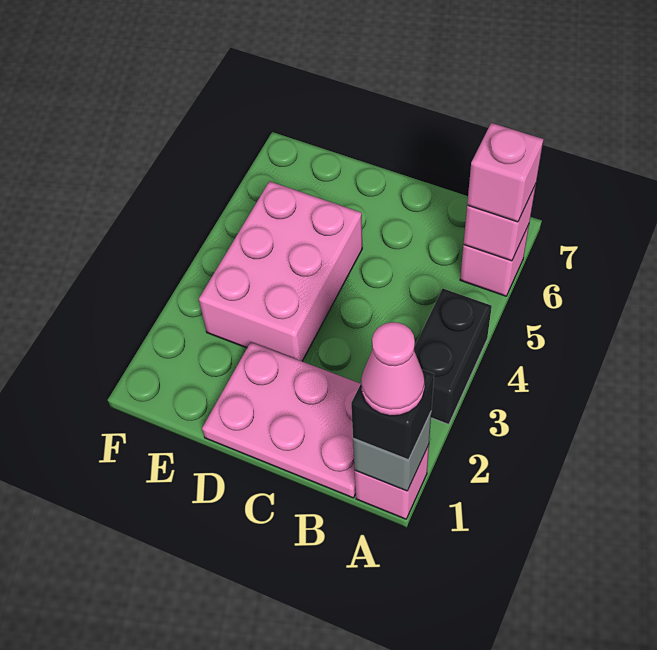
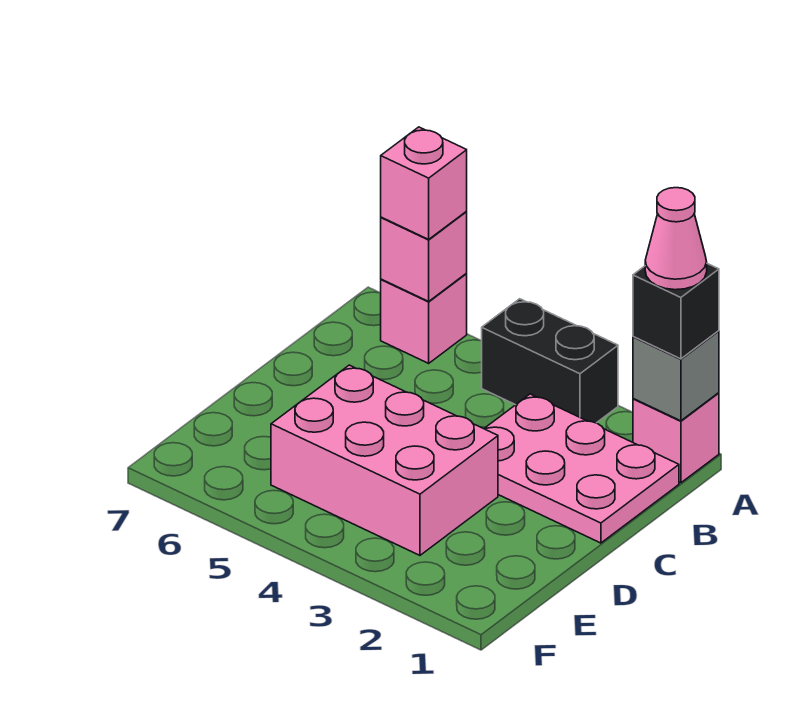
pink plate B1:D2 level 1 -> pink plate B1:C3 level 1

